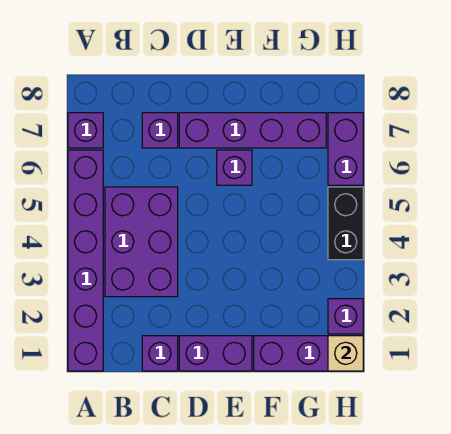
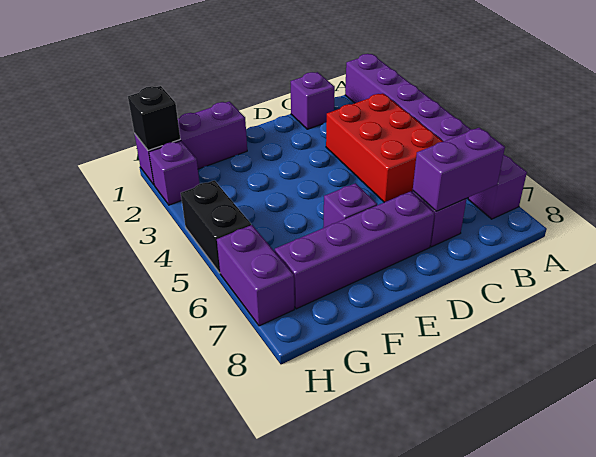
purple brick B3:C5 level 1 -> red brick B3:C5 level 1
purple brick D1:E1 level 1 -> purple brick B7:C7 level 2
tan brick H1 level 2 -> black brick H1 level 2

